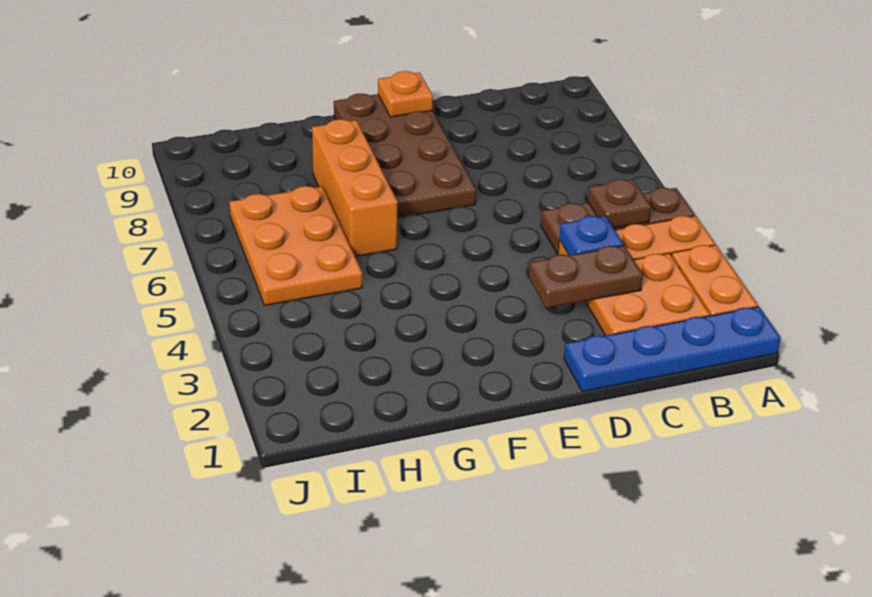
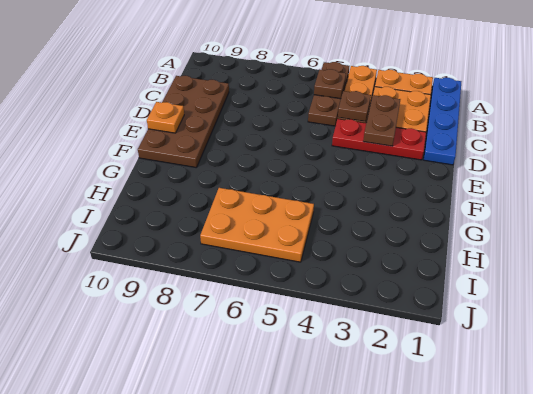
blue plate C4 level 2 -> brown plate C4 level 2
none -> red plate D2:D4 level 1
brown plate E7:F10 level 1 -> brown plate C9:F10 level 1
orange brick G6:G8 level 1 -> none

